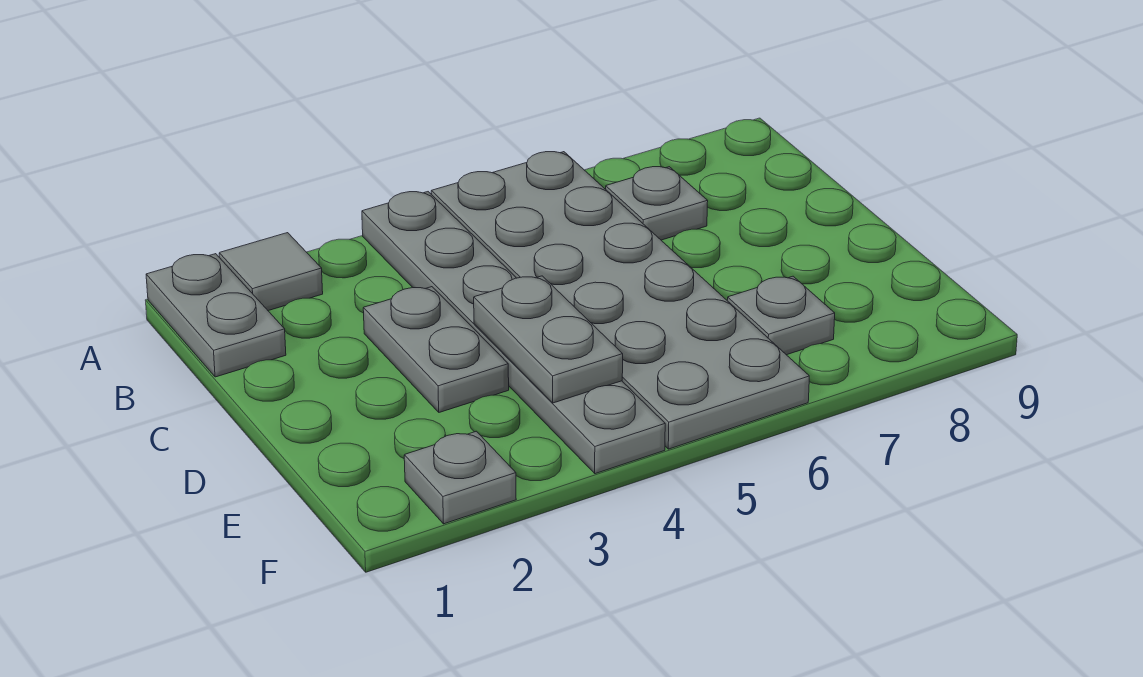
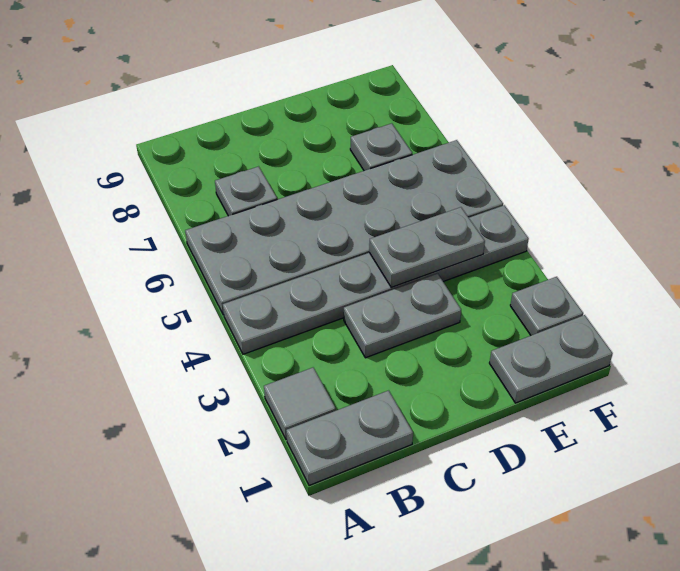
none -> grey plate E1:F1 level 1

